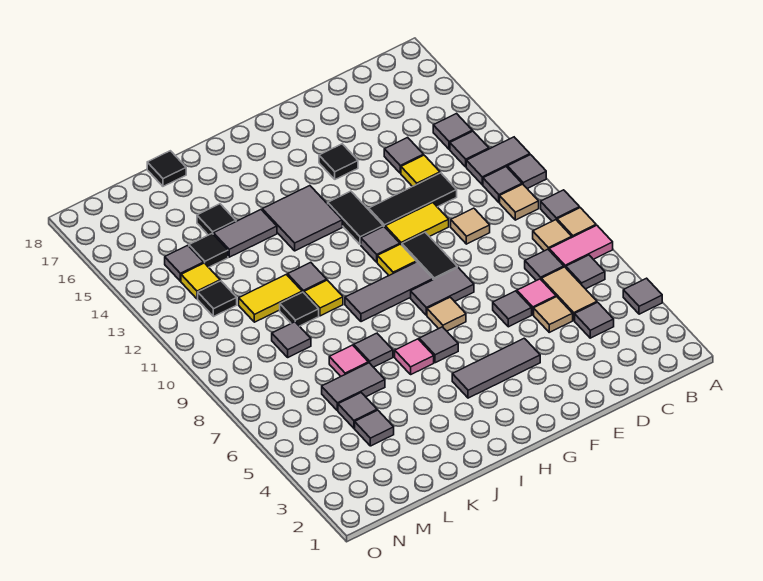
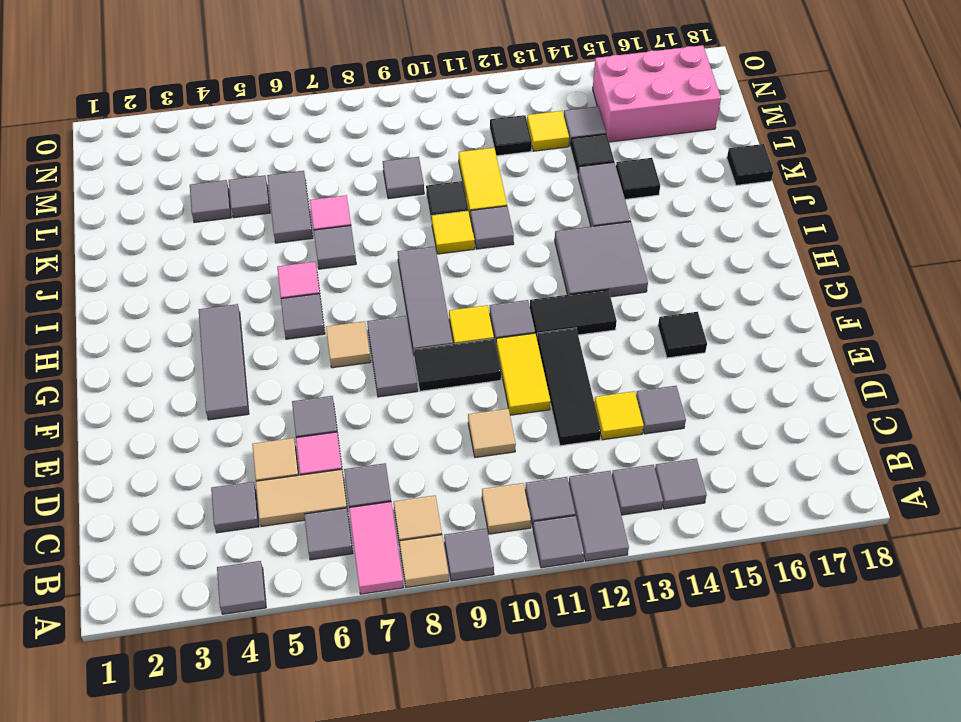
none -> pink brick M15:N17 level 1

